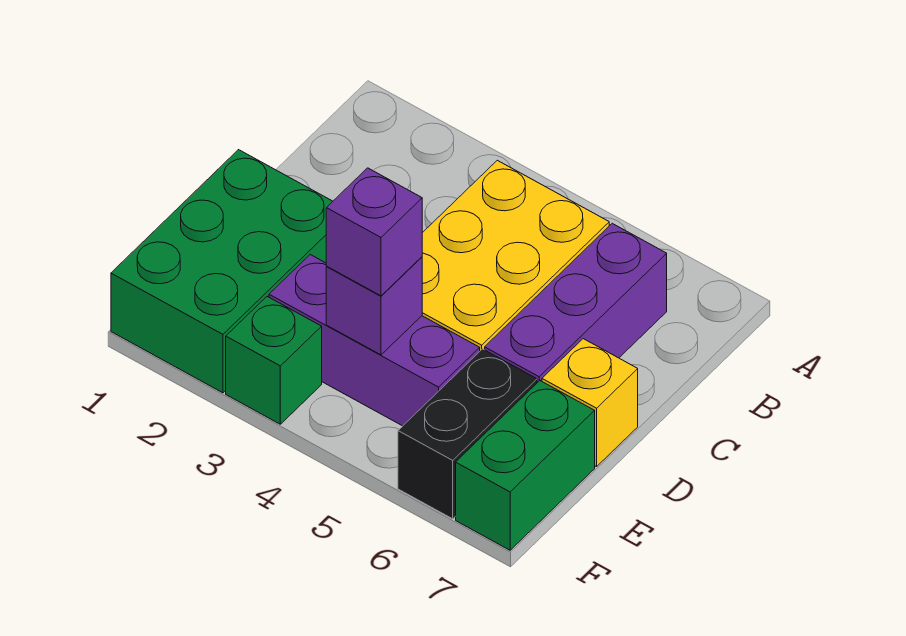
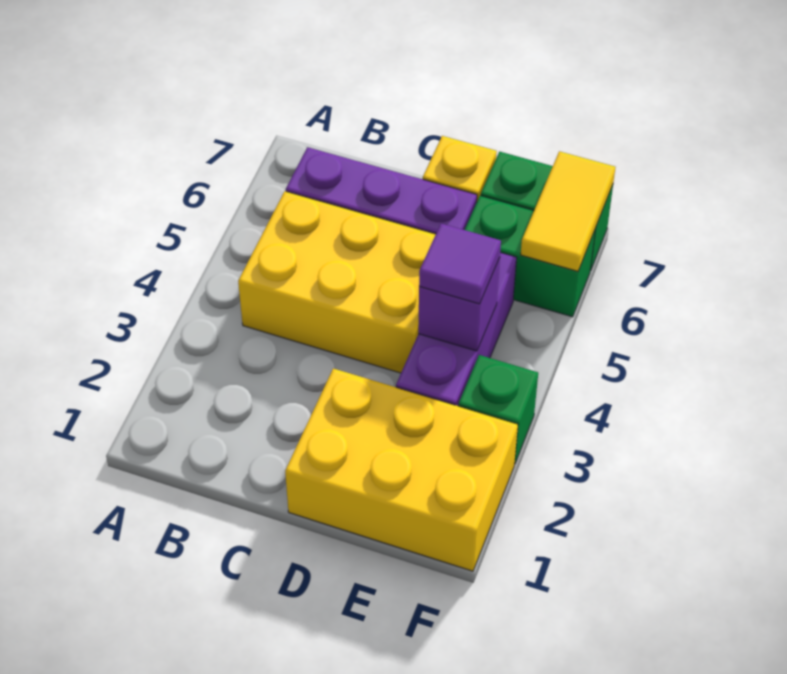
green brick D1:F2 level 1 -> yellow brick D1:F2 level 1
purple brick E4 level 3 -> purple tile E4 level 3
black brick E6:F6 level 1 -> green brick E6:F6 level 1
none -> yellow tile F6:F7 level 2

